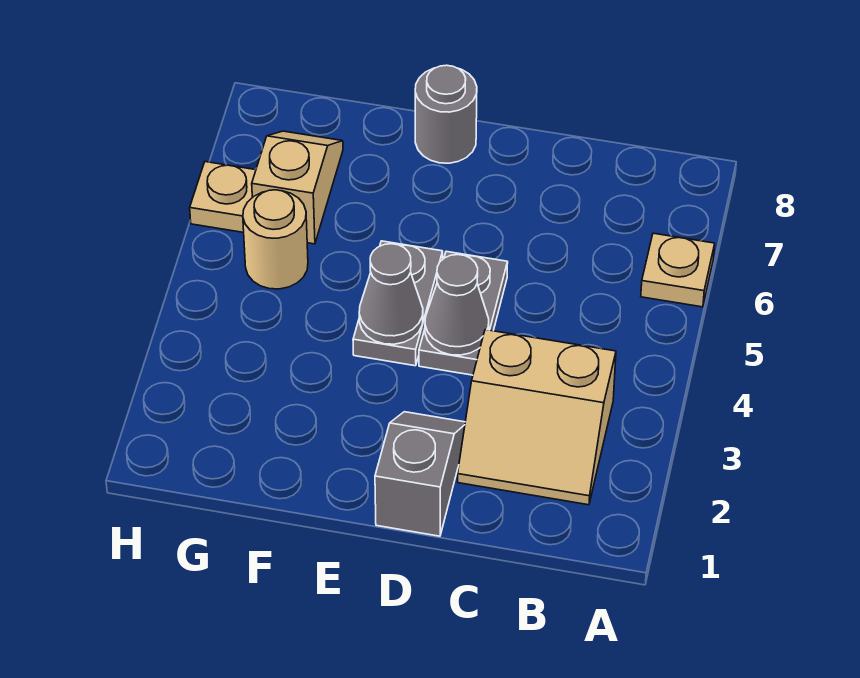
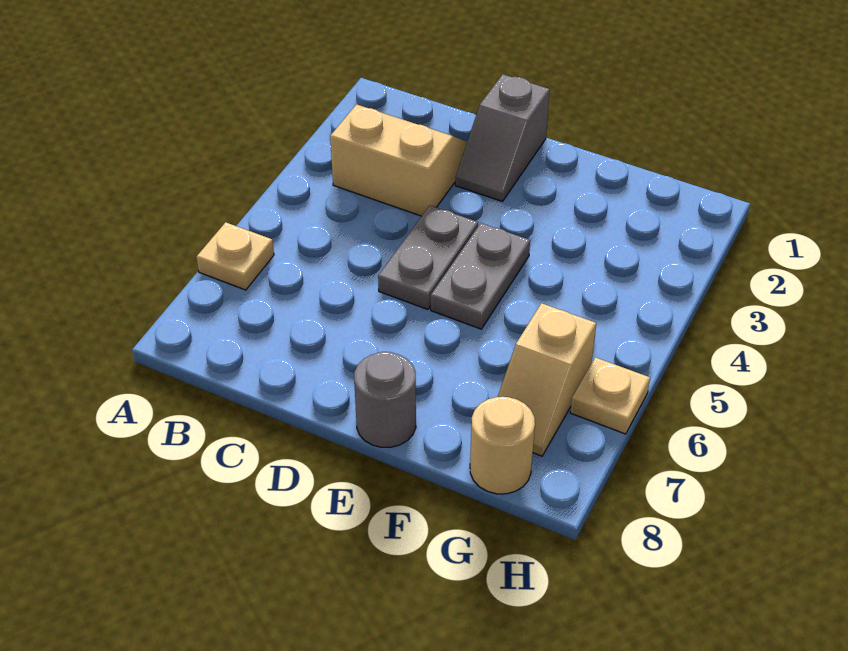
grey cone D4 level 2 -> none
grey cone E4 level 2 -> none
tan round brick G5 level 1 -> tan round brick G8 level 1

